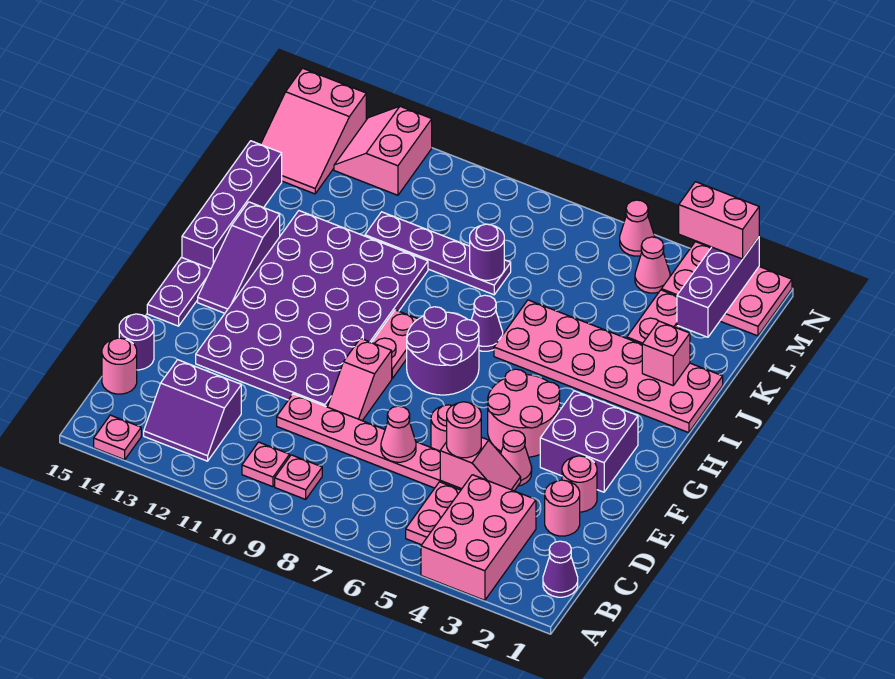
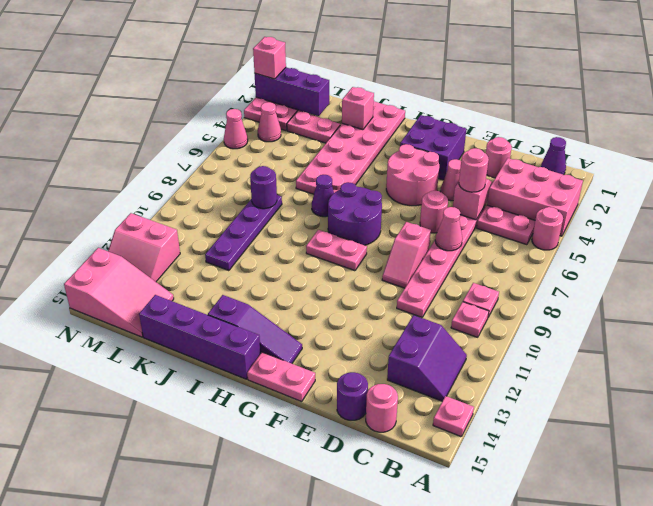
pink round brick E2 level 1 -> pink round brick A5 level 1
pink slope E9:F9 level 1 top F -> pink slope E8:E9 level 1 top 8
purple plate E10:J13 level 1 -> none
purple plate F15:G15 level 1 -> pink plate F15:G15 level 1
pink brick N2:N3 level 3 -> pink brick N2 level 3

